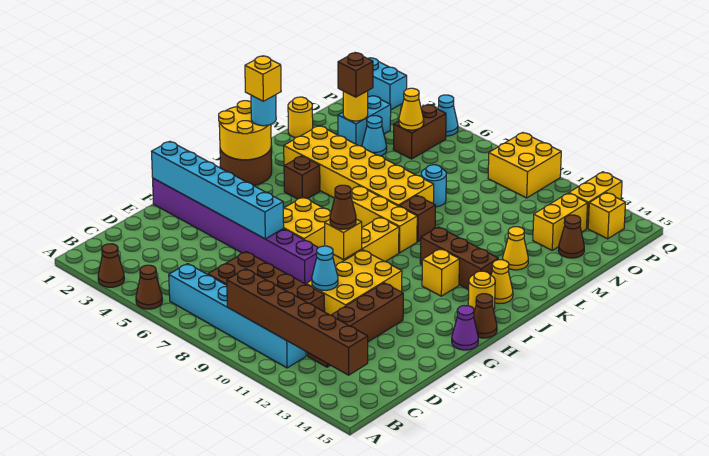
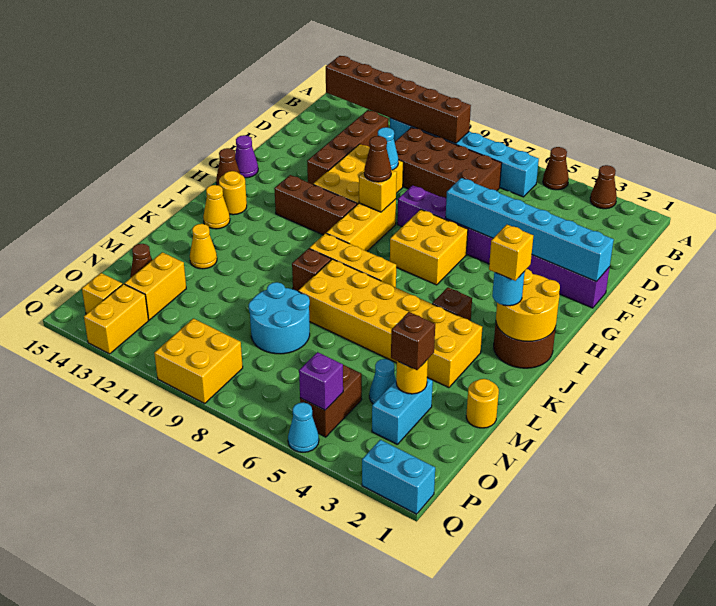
yellow brick I12 level 1 -> none
brown brick J11:J13 level 1 -> brown brick H10:H12 level 1
cyan round brick M8 level 1 -> cyan round brick M8:N9 level 1
yellow cone O5 level 2 -> none
none -> purple brick P5 level 2

